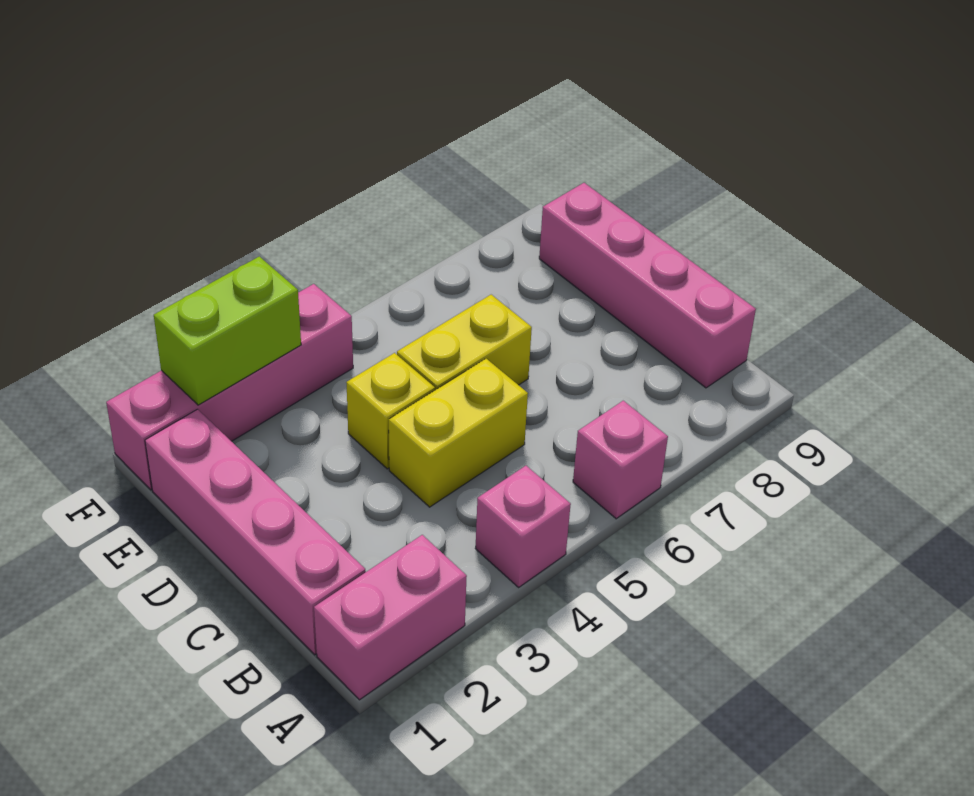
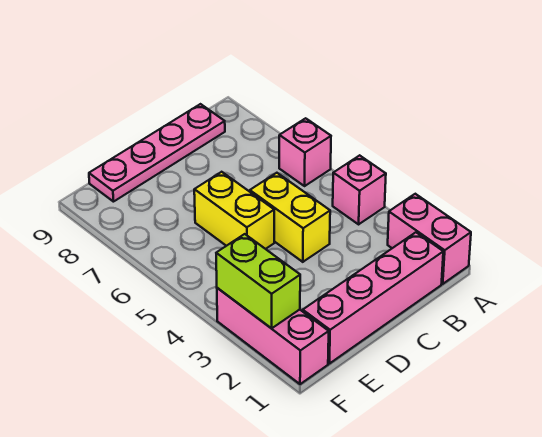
pink brick B9:E9 level 1 -> pink plate B9:E9 level 1
yellow brick D4 level 1 -> none
pink brick F1:F4 level 1 -> pink brick F1:F3 level 1

